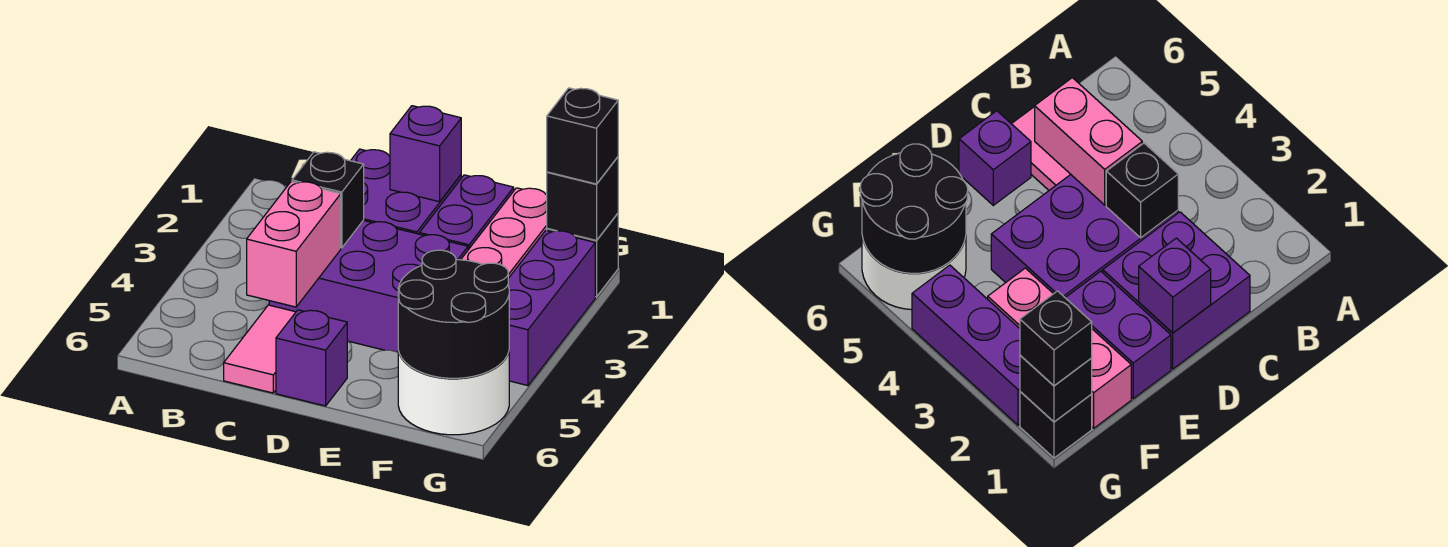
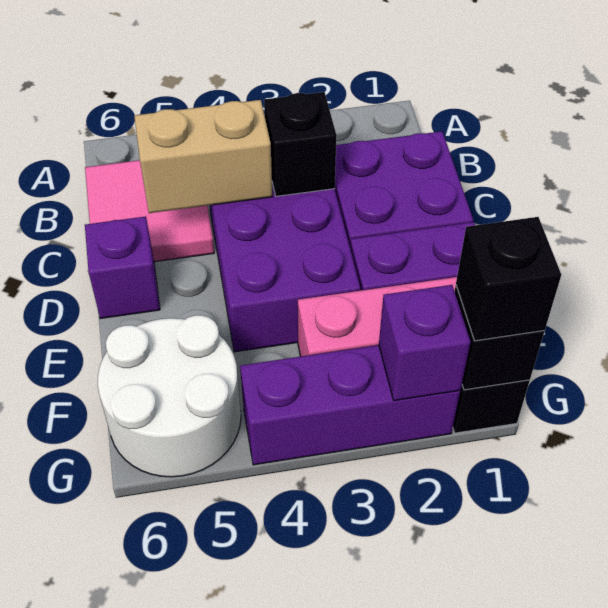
pink brick C4:C5 level 2 -> tan brick C4:C5 level 2
pink tile C5:C6 level 1 -> pink tile B5:C6 level 1
purple brick D1 level 2 -> purple brick G2 level 2
black round brick F5:G6 level 2 -> none

